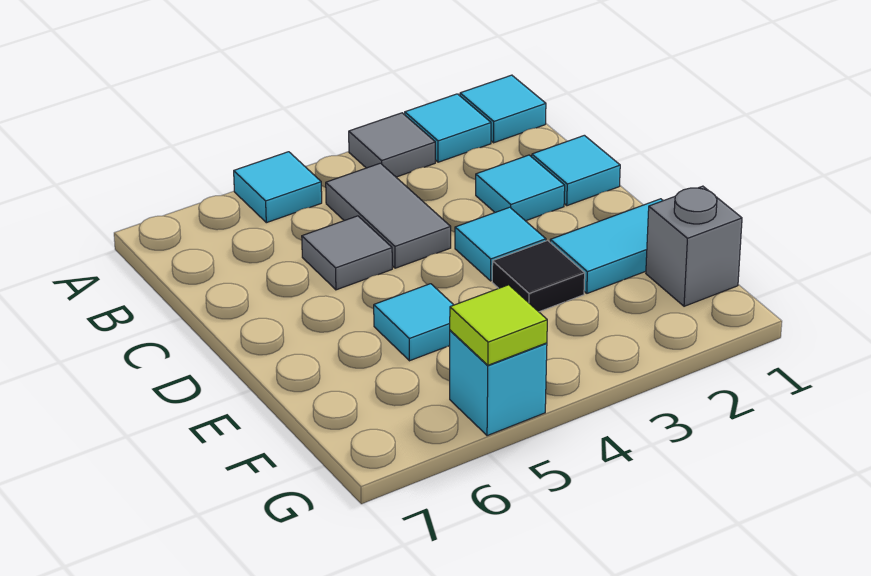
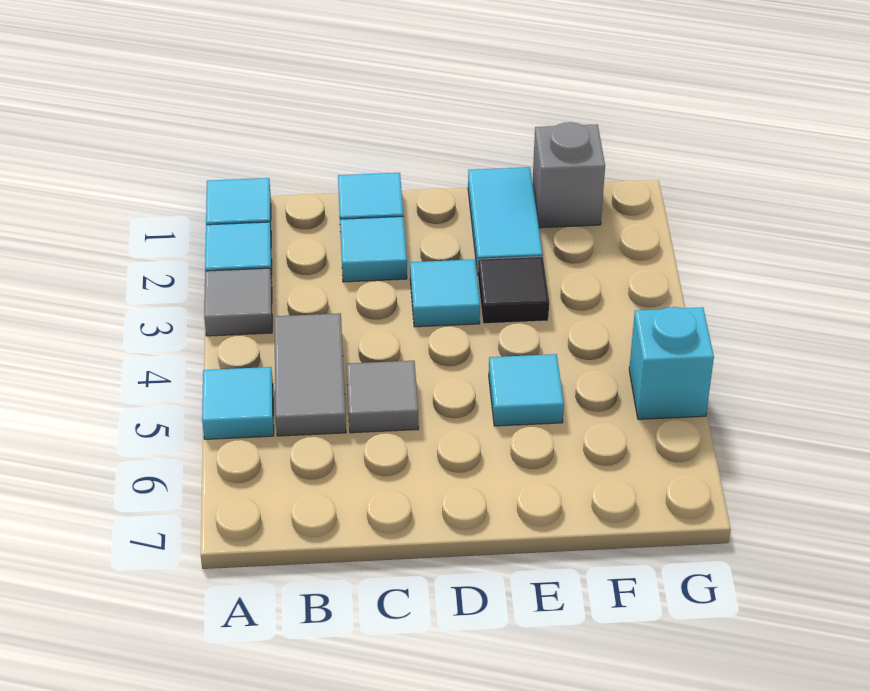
grey tile B4:C4 level 1 -> grey tile B4:B5 level 1
lime tile G5 level 2 -> none

